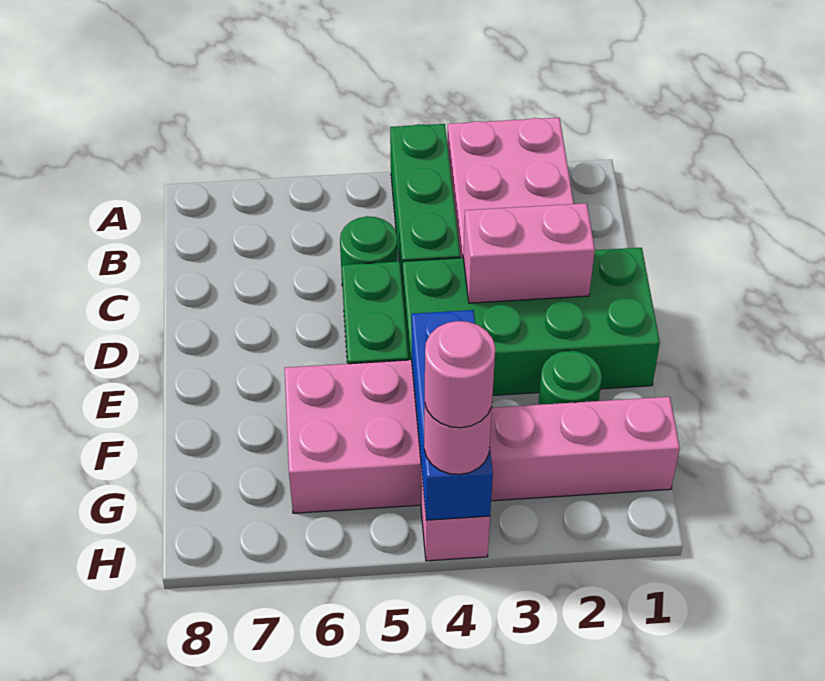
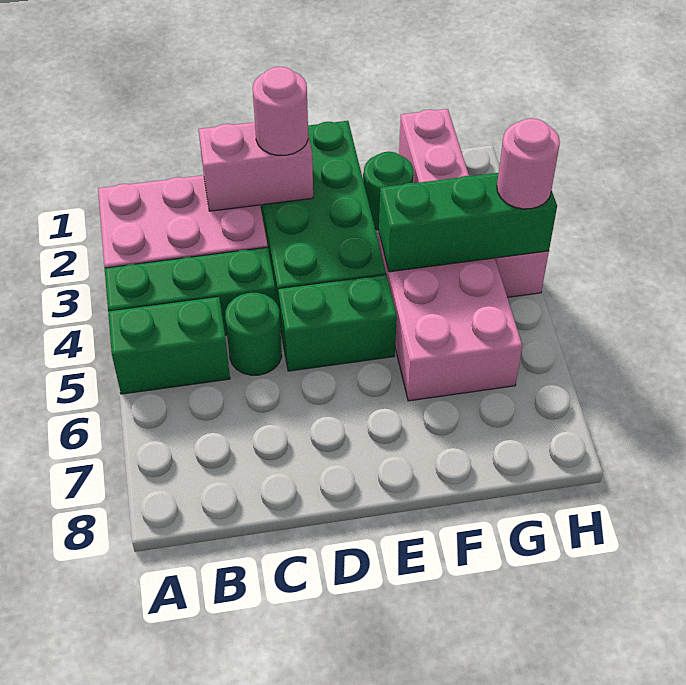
none -> green brick A5:B5 level 1
pink brick D2:D3 level 2 -> pink brick C2:D2 level 2
blue brick F4:H4 level 2 -> green brick F4:H4 level 2
pink round brick H4 level 4 -> pink round brick D2 level 3

